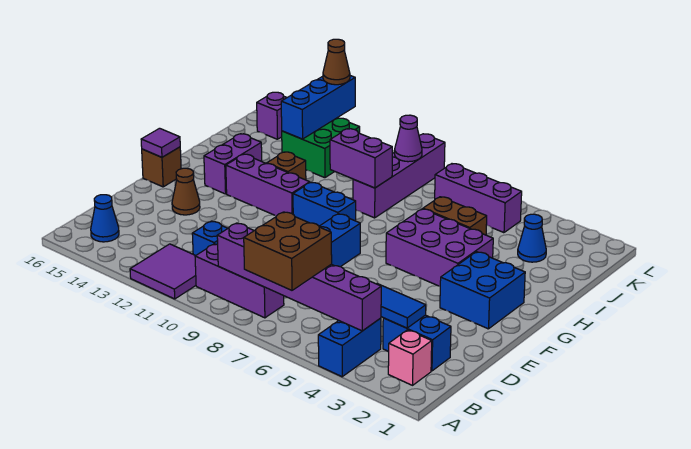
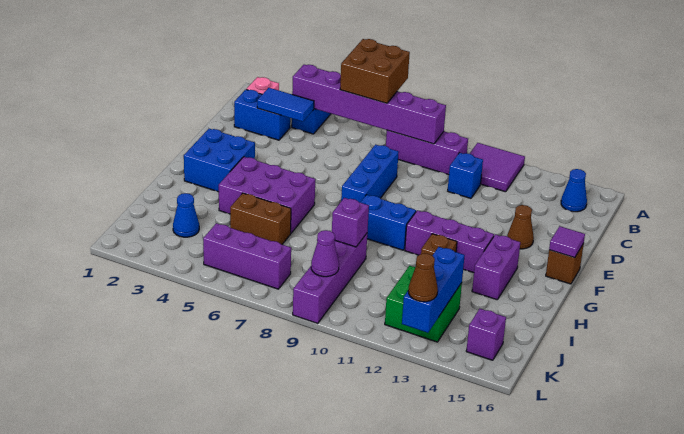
purple brick I9:I10 level 2 -> purple brick I9 level 2

